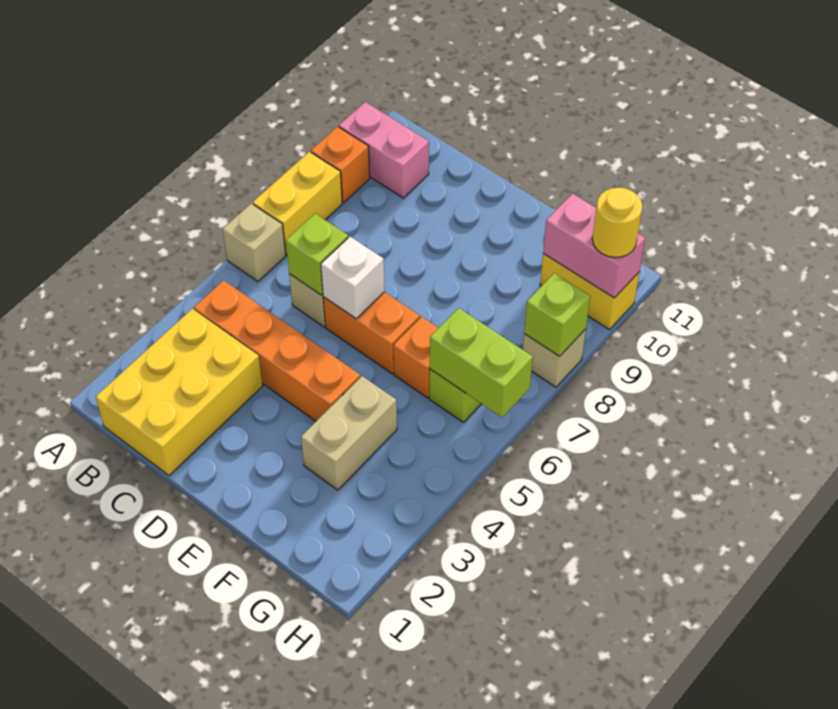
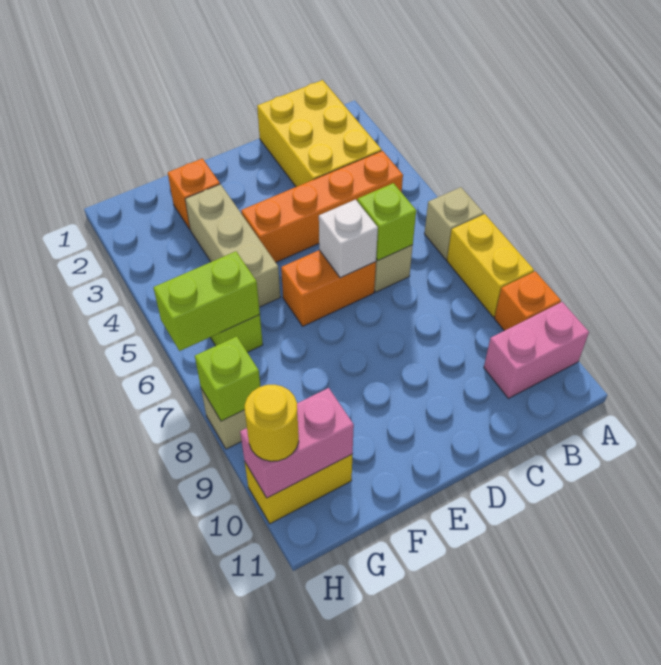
tan brick F3:F4 level 1 -> tan brick F3:F5 level 1
orange brick F6 level 1 -> orange brick F2 level 1

